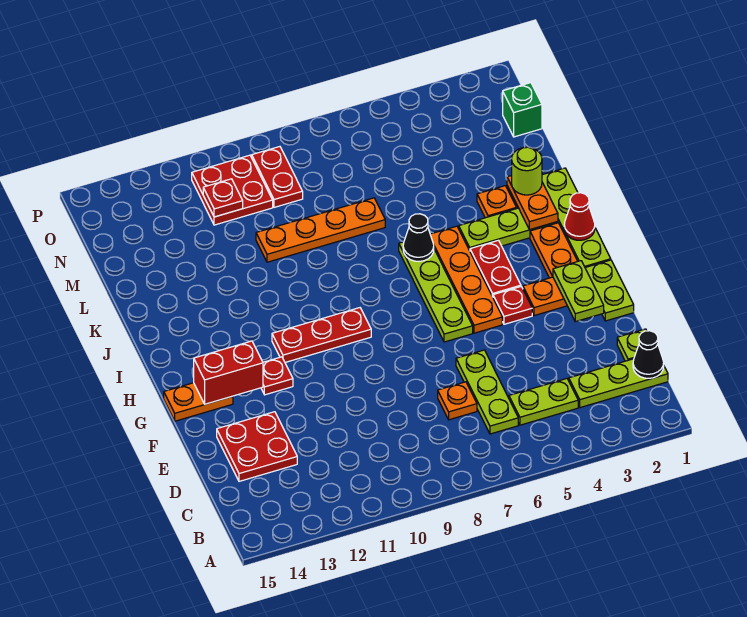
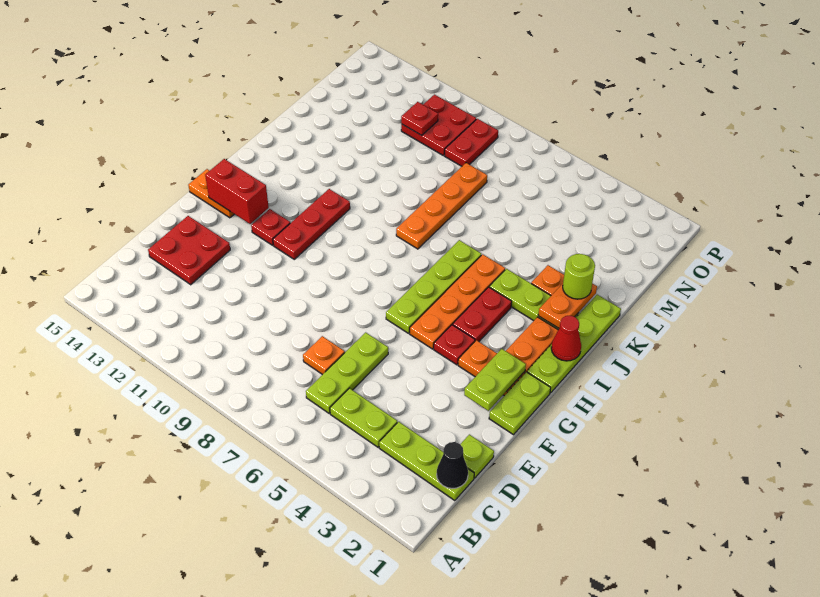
red plate H9:H11 level 1 -> red plate G11:I11 level 1
black cone J6 level 2 -> none
orange plate L7:L10 level 1 -> orange plate J8:M8 level 1
green brick N1 level 1 -> none

